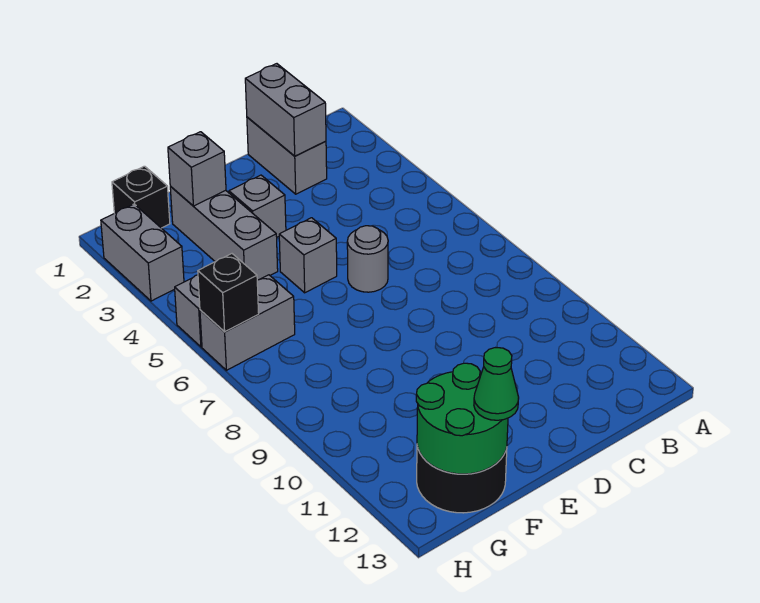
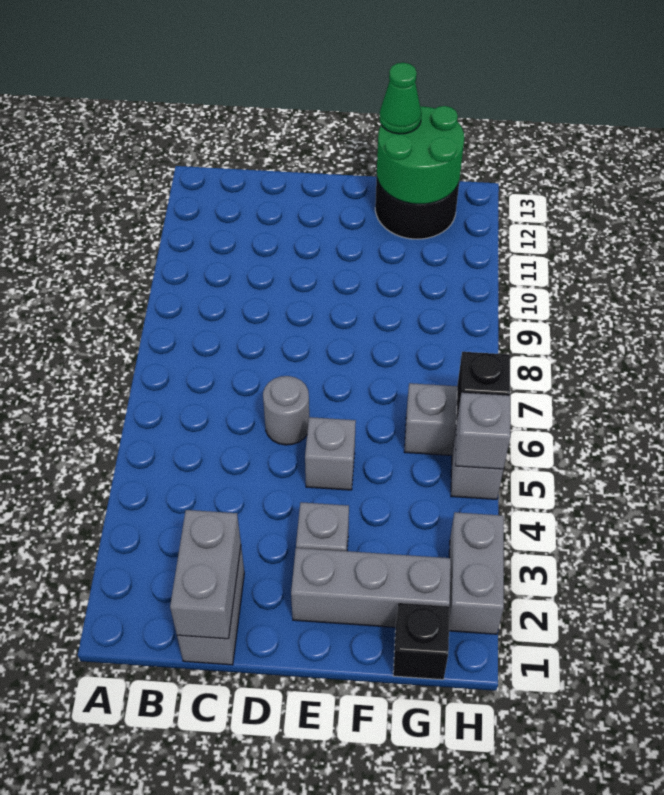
grey brick F2:F4 level 1 -> grey brick E2:G2 level 1
grey brick F2 level 2 -> grey brick H5 level 2

